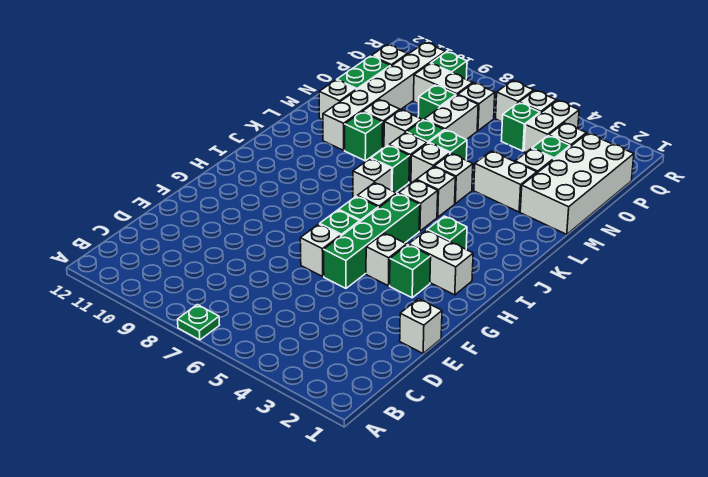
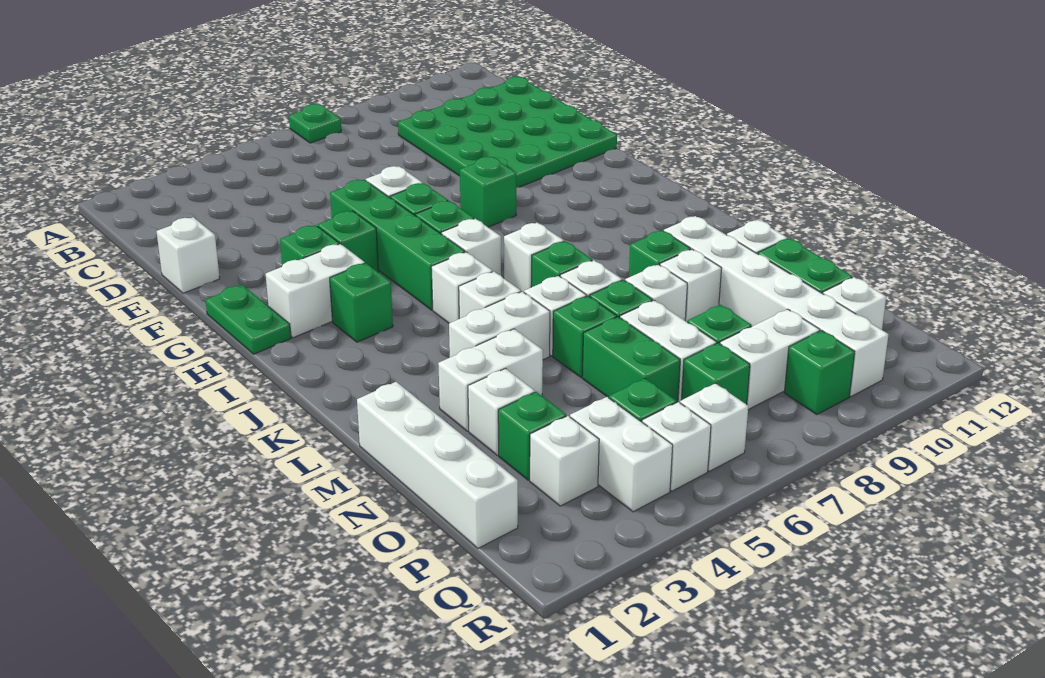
none -> green plate C9:F12 level 1
none -> green plate G1:H1 level 1
white brick G4 level 1 -> green brick G4 level 1
none -> green brick G8 level 1
white brick L5 level 1 -> white brick L4:L5 level 1
white brick M1:P2 level 1 -> white brick M1:P1 level 1
none -> green brick N6:O6 level 1
white brick P7 level 1 -> green brick P7 level 1

